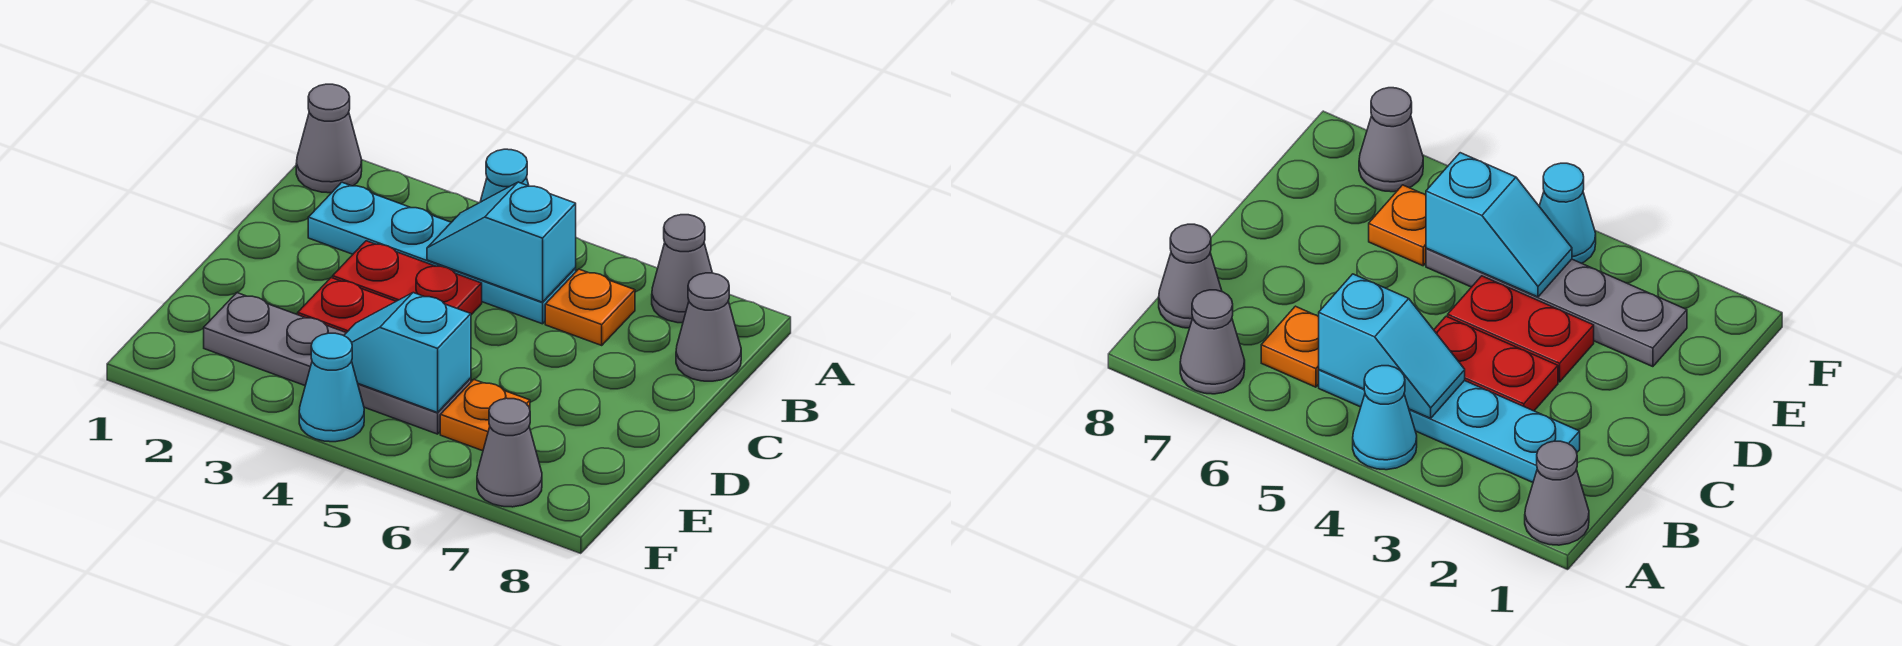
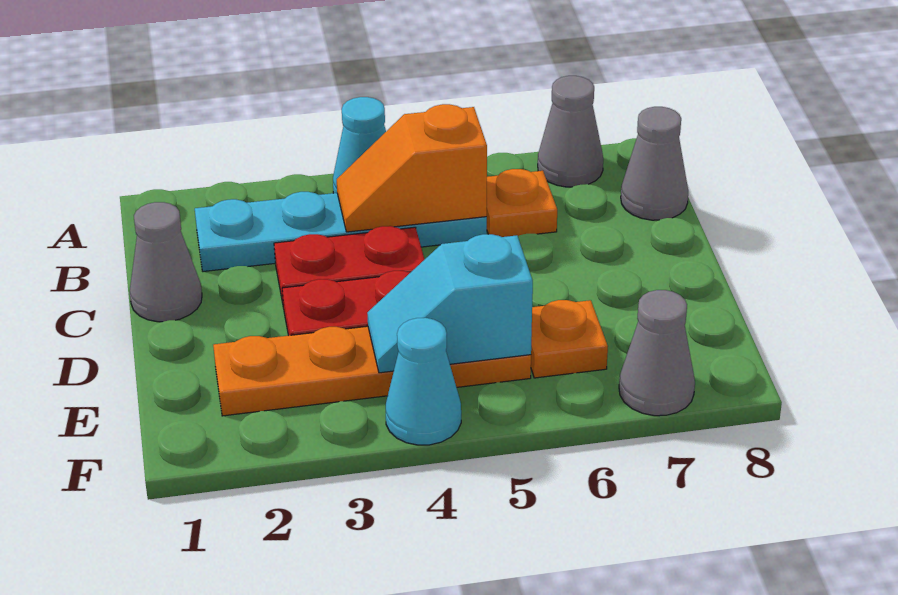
grey cone A1 level 1 -> grey cone C1 level 1
cyan slope B4:B5 level 2 top 5 -> orange slope B4:B5 level 2 top 5
grey plate E2:E5 level 1 -> orange plate E2:E5 level 1

